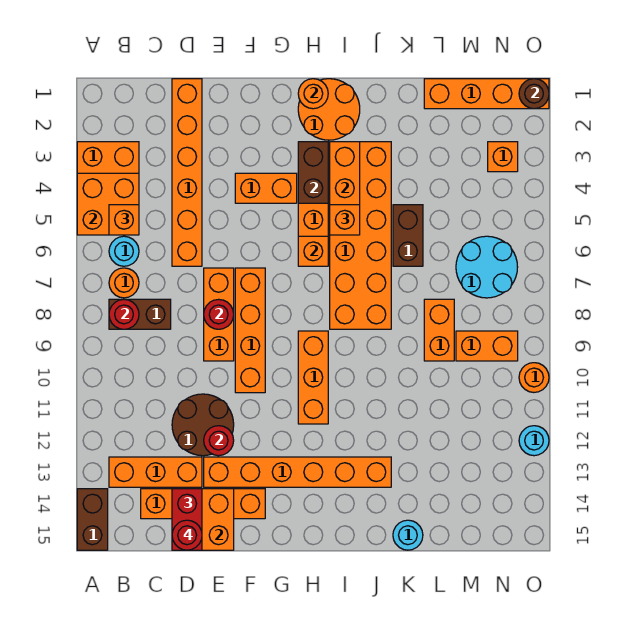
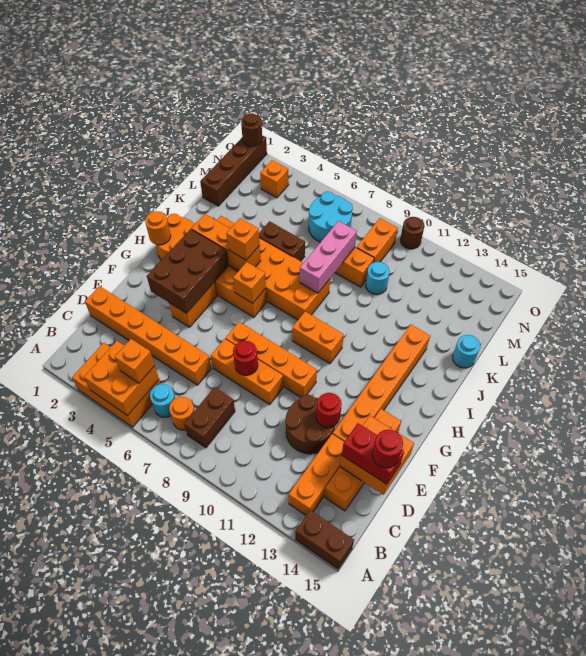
red round brick B8 level 2 -> none
brown brick H3:H4 level 2 -> brown brick F3:H4 level 2
orange brick H9:H11 level 1 -> orange brick H9:H10 level 1
none -> pink brick J8:L8 level 2
orange brick L1:O1 level 1 -> brown brick L1:O1 level 1
orange round brick O10 level 1 -> brown round brick O10 level 1
cyan round brick O12 level 1 -> cyan round brick L10 level 1

